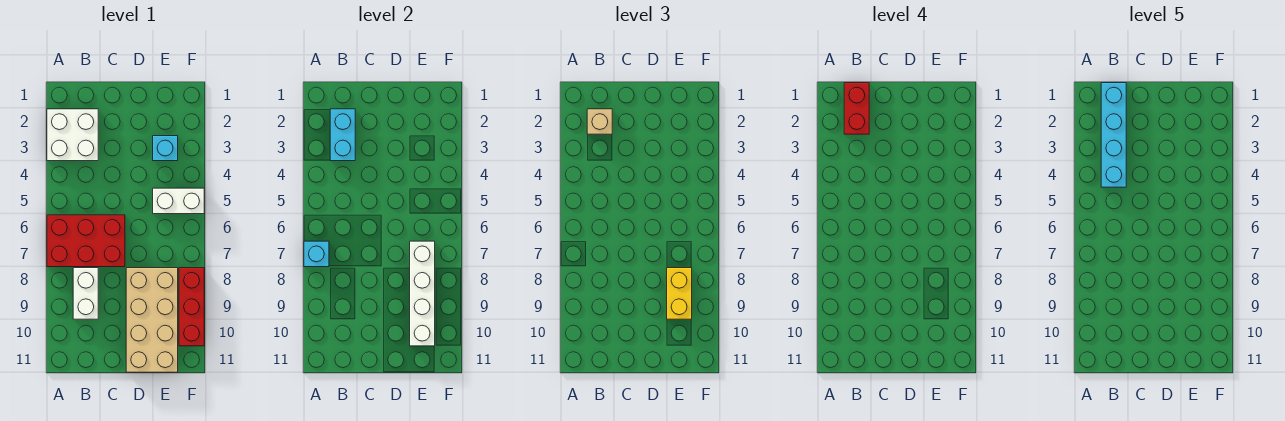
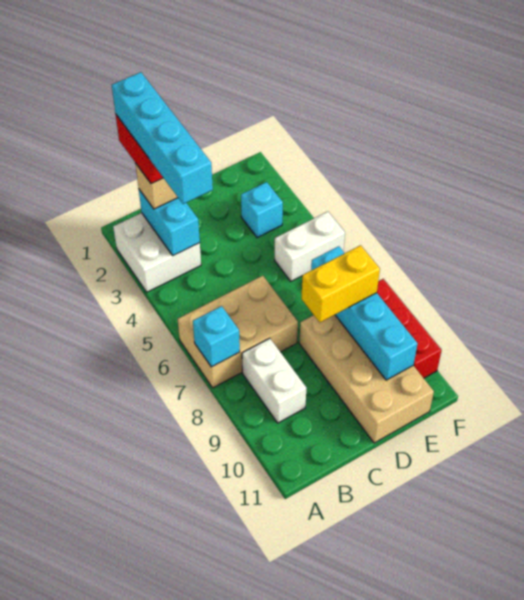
red brick A6:C7 level 1 -> tan brick A6:C7 level 1
white brick E7:E10 level 2 -> cyan brick E7:E10 level 2
yellow brick E8:E9 level 3 -> yellow brick D8:E8 level 3

